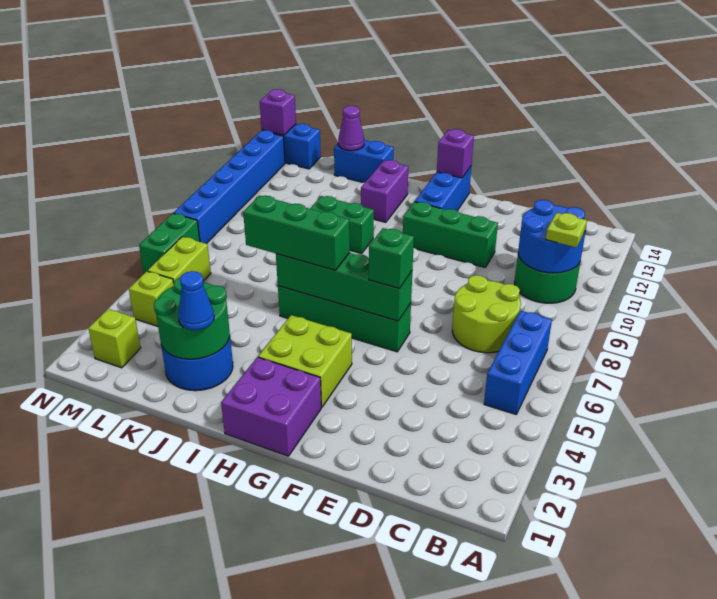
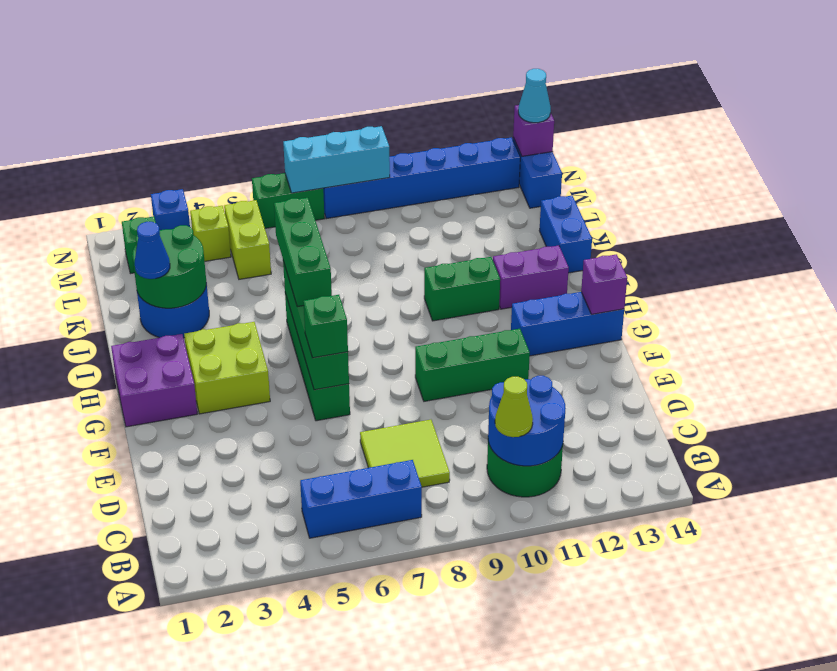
lime plate B10 level 3 -> lime cone B10 level 3
lime round brick C7:D8 level 1 -> lime tile C7:D8 level 1
green brick E11:G11 level 1 -> green brick F9:F11 level 1
green brick I10:J10 level 1 -> green brick I10:I11 level 1
purple cone K14 level 2 -> none
lime brick M2 level 1 -> green brick M2 level 1
lime brick M5:M6 level 1 -> lime brick L5:M5 level 1
none -> blue brick N3 level 1
none -> cyan brick N7:N9 level 2
none -> cyan cone N14 level 3

